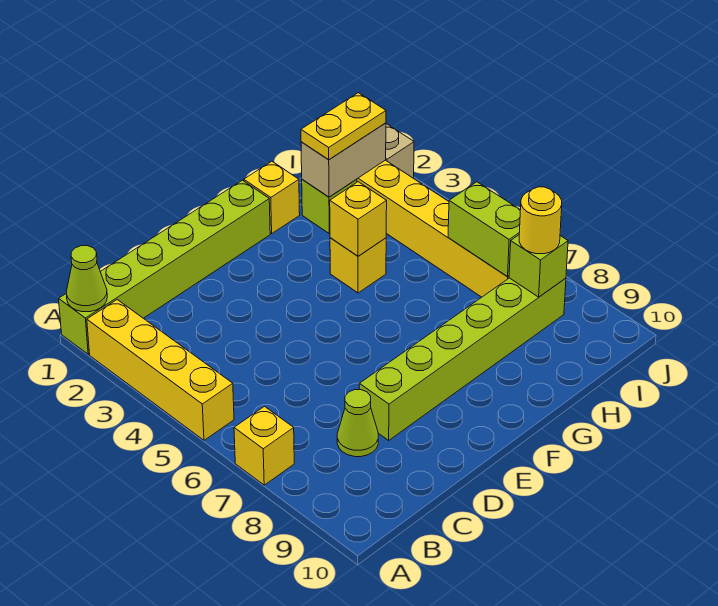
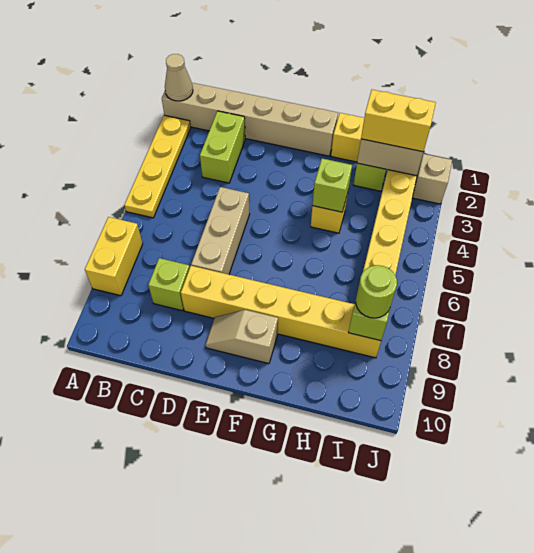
lime brick A1:F1 level 1 -> tan brick A1:F1 level 1
lime cone A1 level 2 -> tan cone A1 level 2
yellow brick A2:A5 level 1 -> yellow plate A2:A5 level 1
yellow brick A7 level 1 -> yellow brick A7:A8 level 1
lime cone C8 level 1 -> lime brick C8 level 1
none -> tan brick D5:D7 level 1
lime brick D8:I8 level 1 -> yellow brick D8:I8 level 1
none -> tan slope E9:F9 level 1 top F
yellow brick G4 level 2 -> lime brick G4 level 2
yellow plate H2:I2 level 3 -> yellow brick H2:I2 level 3
lime brick I6:I7 level 2 -> lime brick C2:C3 level 1
yellow round brick I8 level 3 -> lime round brick I8 level 3

